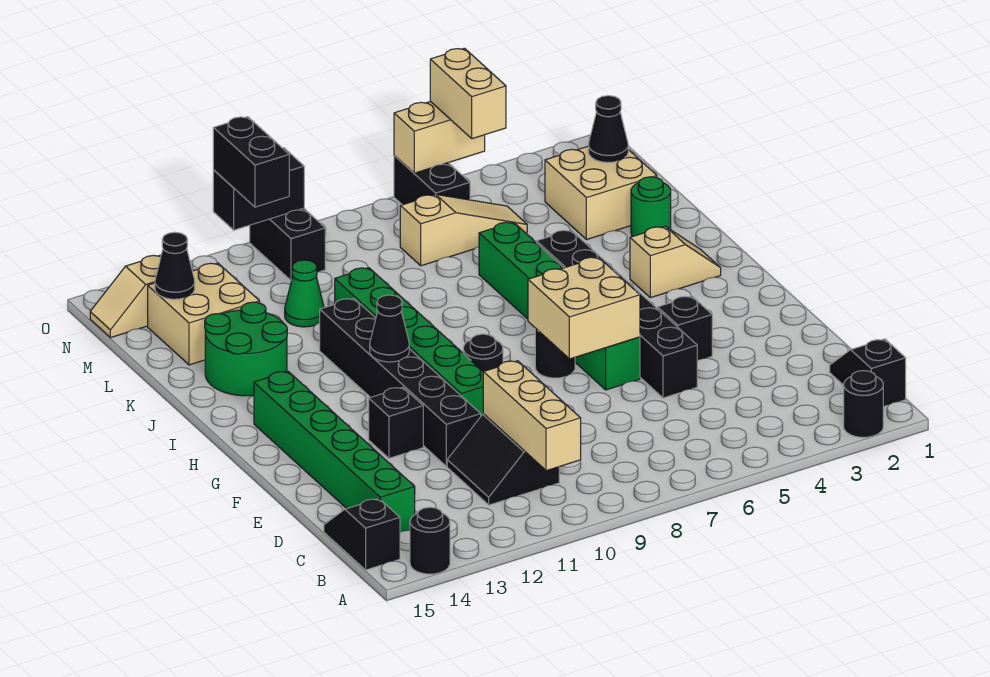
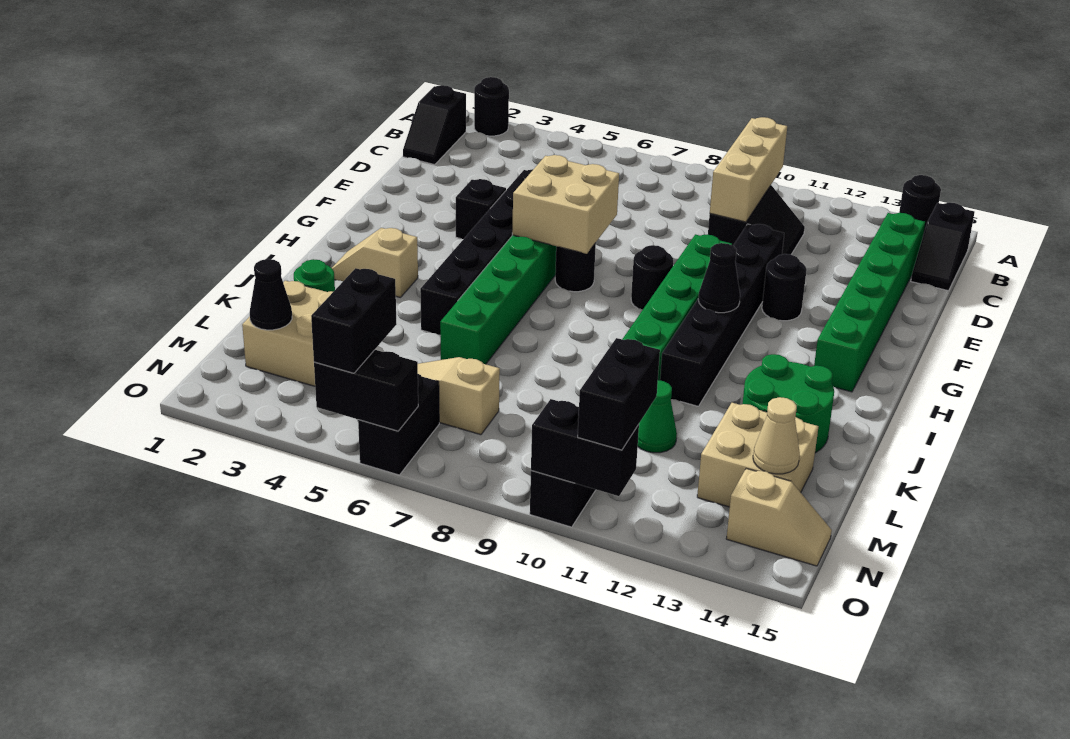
black brick F12 level 1 -> black round brick F12 level 1
black cone M14 level 2 -> tan cone M14 level 2
tan brick N5:O5 level 3 -> black brick N5:O5 level 3
tan brick O5:O6 level 2 -> black brick O5:O6 level 2

